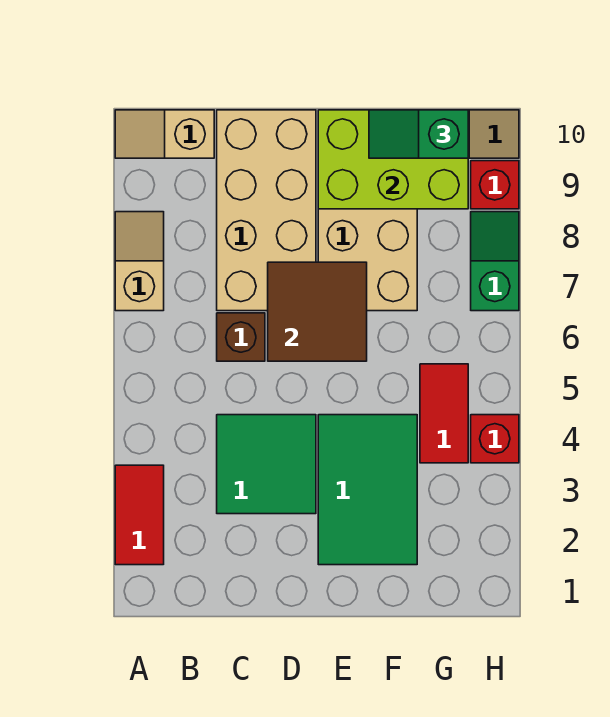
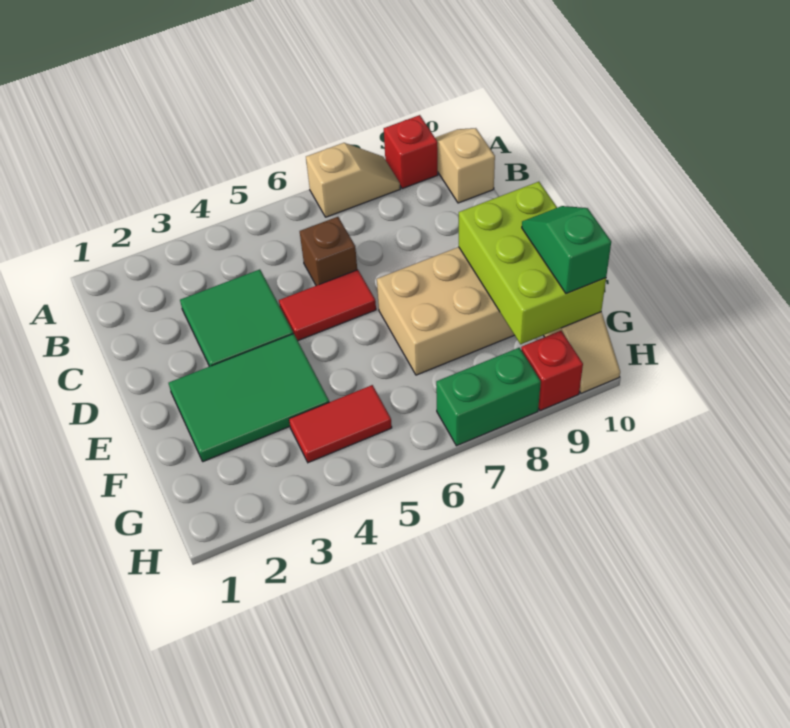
red tile A2:A3 level 1 -> red tile D5:D6 level 1
tan brick C7:D10 level 1 -> none
brown tile D6:E7 level 2 -> none
red brick H4 level 1 -> red brick A9 level 1
green slope H7:H8 level 1 top 7 -> green brick H7:H8 level 1

